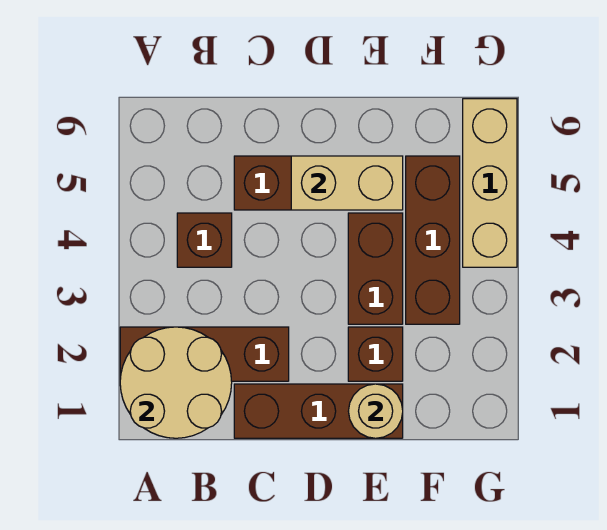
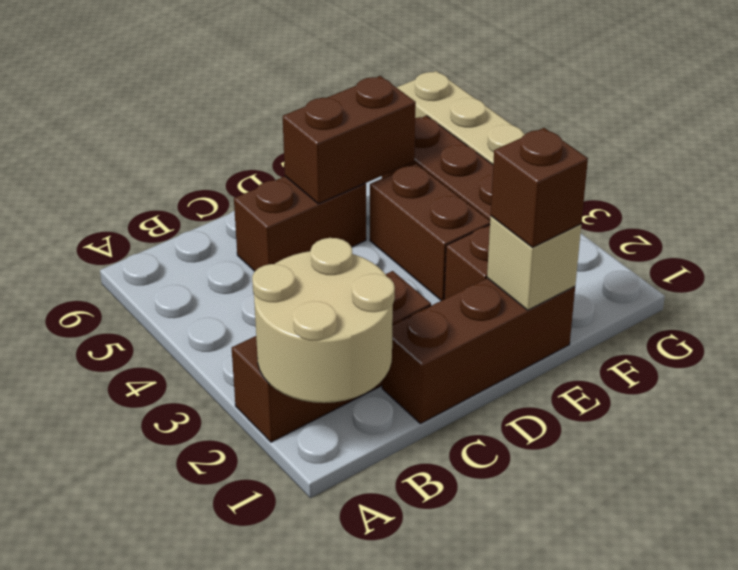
brown brick B4 level 1 -> brown brick E1 level 3
tan brick D5:E5 level 2 -> brown brick D5:E5 level 2
tan round brick E1 level 2 -> tan brick E1 level 2

